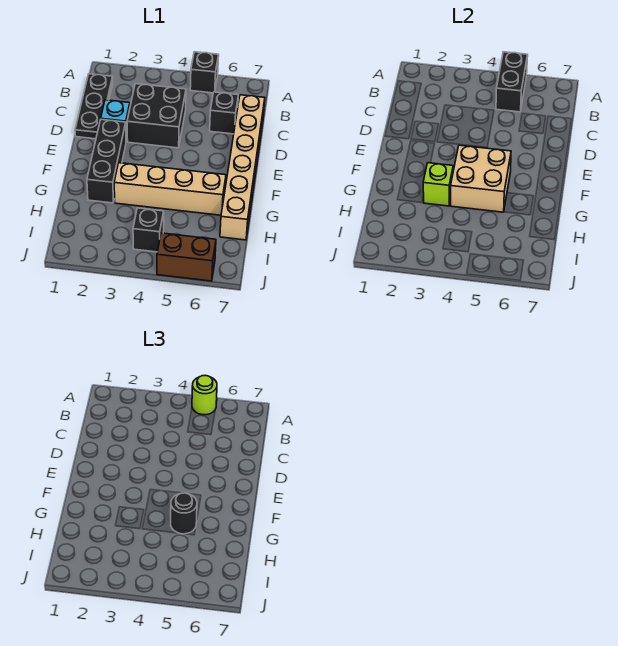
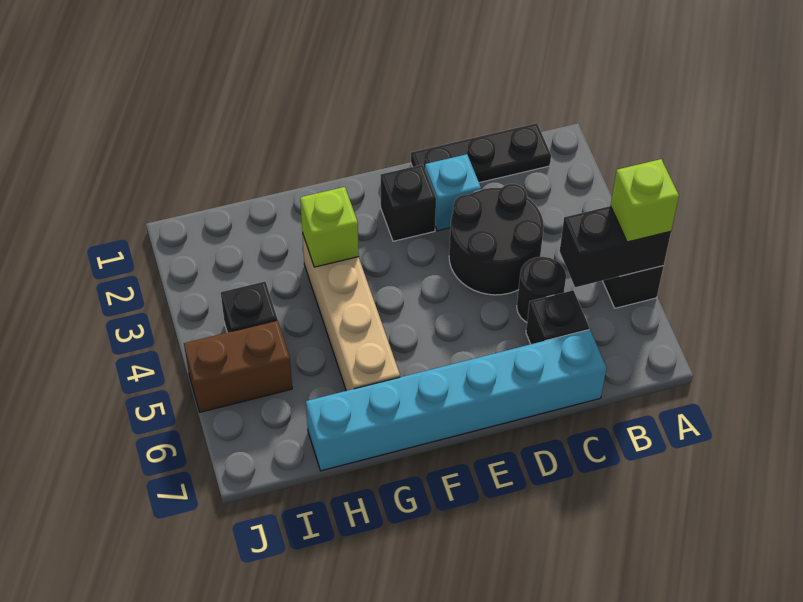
lime round brick A5 level 3 -> lime brick A5 level 3
black brick C3:D4 level 1 -> black round brick C3:D4 level 1
tan brick C7:H7 level 1 -> cyan brick C7:H7 level 1
black brick E2:G2 level 1 -> black brick E2 level 1
tan brick F4:G5 level 2 -> none
black round brick G5 level 3 -> black round brick C5 level 1
brown brick J5:J6 level 1 -> brown brick I5:J5 level 1

